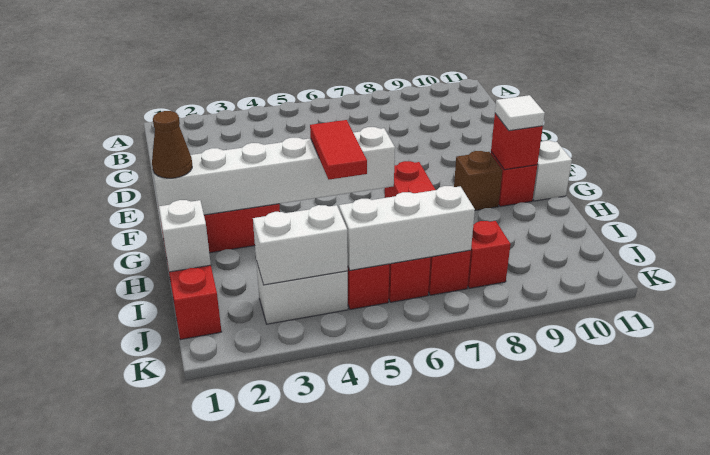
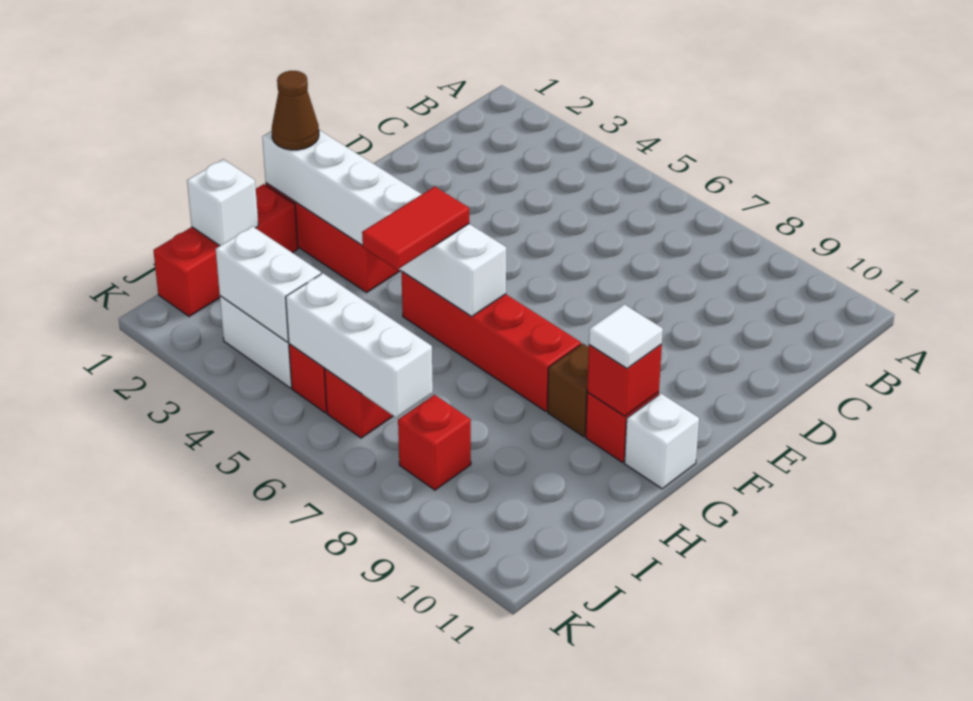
red brick G7:J7 level 1 -> red brick G5:G8 level 1

